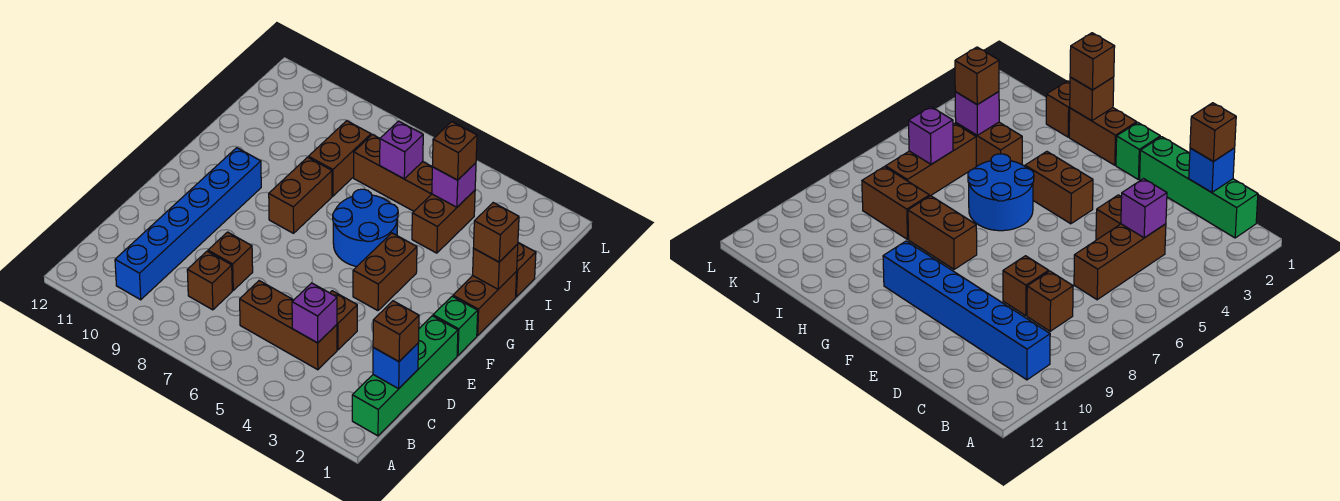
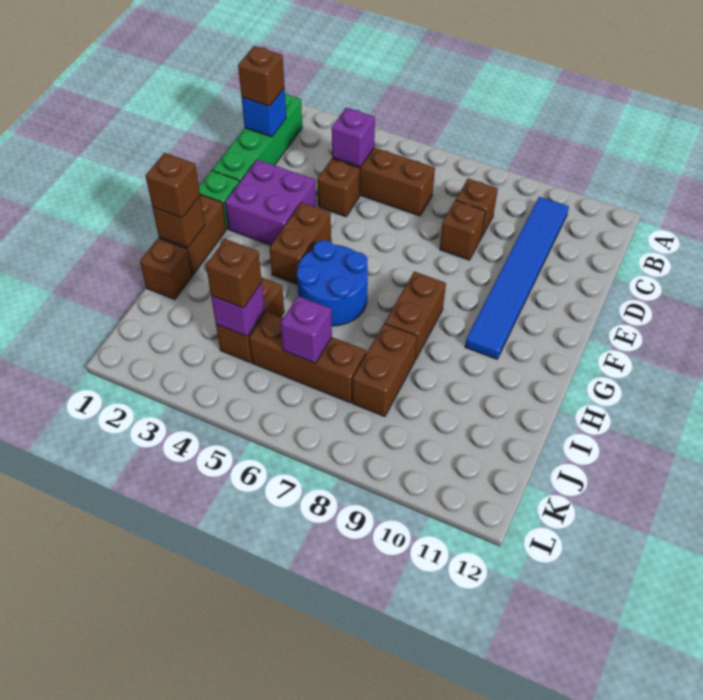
blue brick B10:G10 level 1 -> blue tile B10:G10 level 1
none -> purple brick E2:F3 level 1

